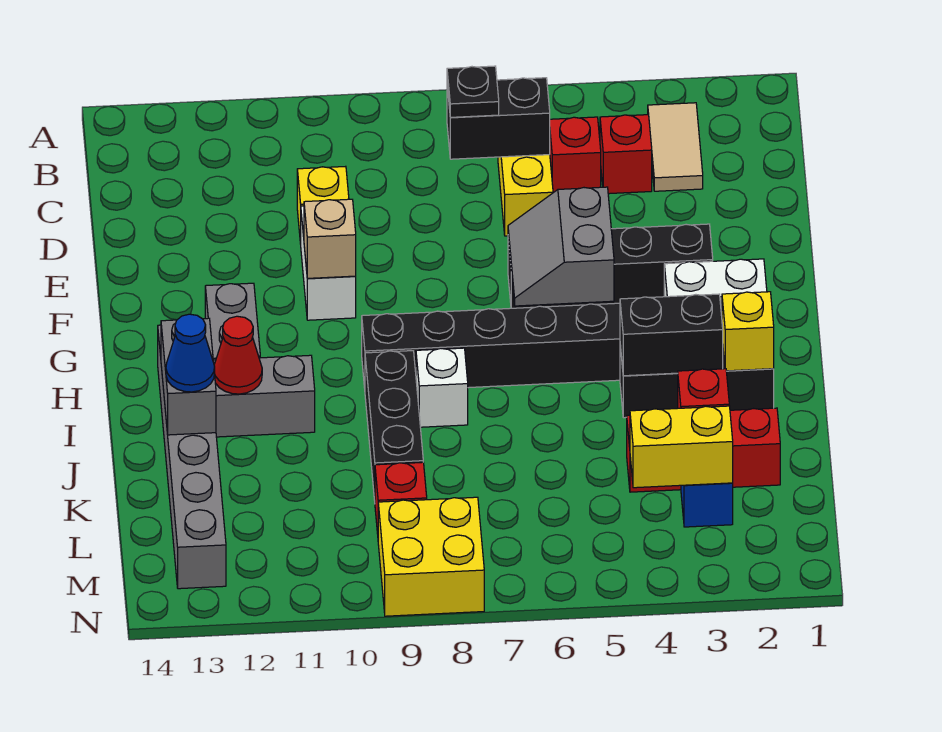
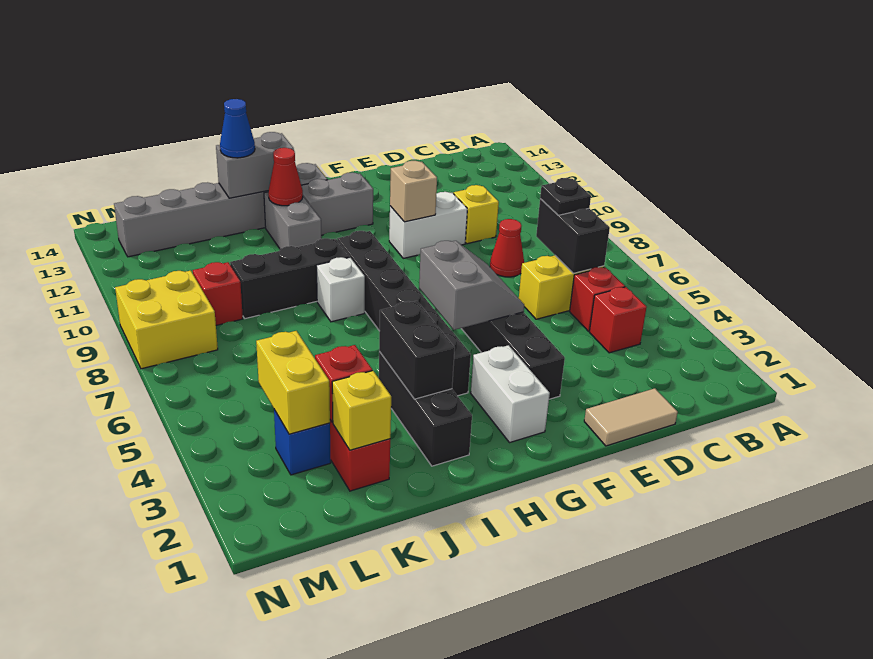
tan tile B3:C3 level 1 -> tan tile D1:E1 level 1
none -> red cone D8 level 1
grey slope F5:G6 level 2 top 5 -> grey slope F5:G6 level 2 top G
yellow brick I2 level 2 -> yellow brick K2 level 2

